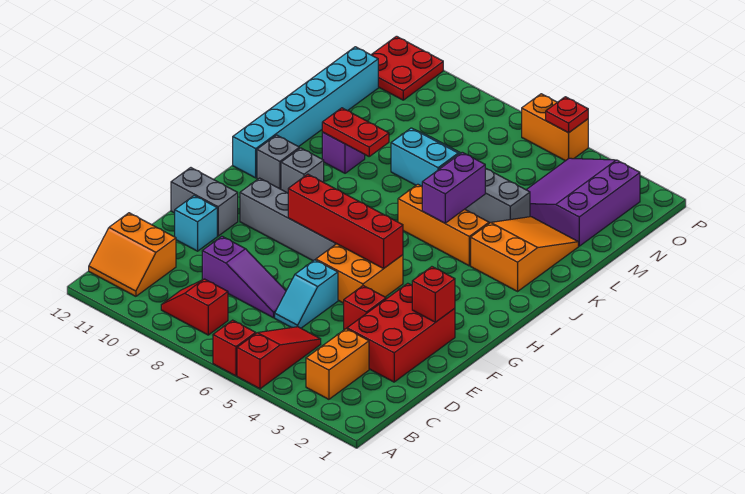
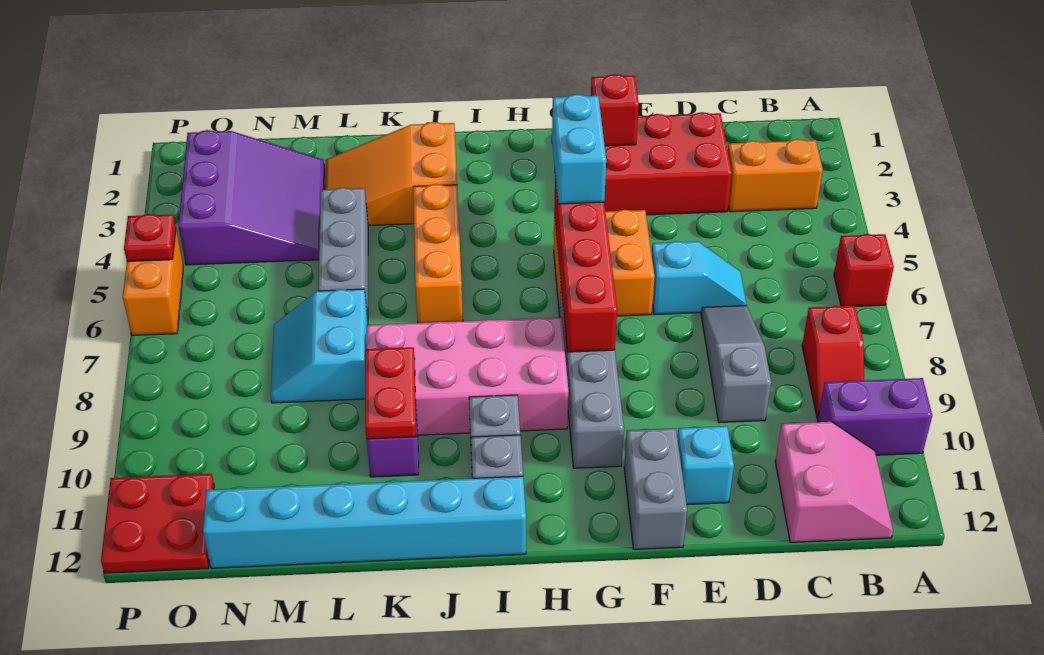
red slope A5:C5 level 1 top A -> none
orange slope B11:C12 level 1 top C -> pink slope B11:C12 level 1 top C
purple slope D7:D9 level 1 top 9 -> grey slope D7:D9 level 1 top 9
red brick E4 level 1 -> none
none -> cyan brick G4:G5 level 3
none -> pink brick H8:K9 level 1
purple brick J5:K5 level 2 -> purple brick A10:B10 level 1
purple slope M2:O4 level 1 top 2 -> purple slope M2:O4 level 1 top O

